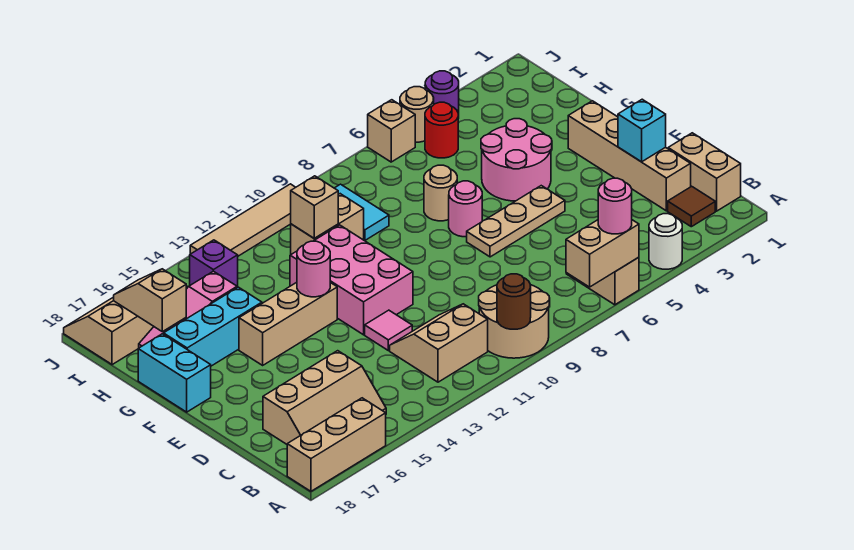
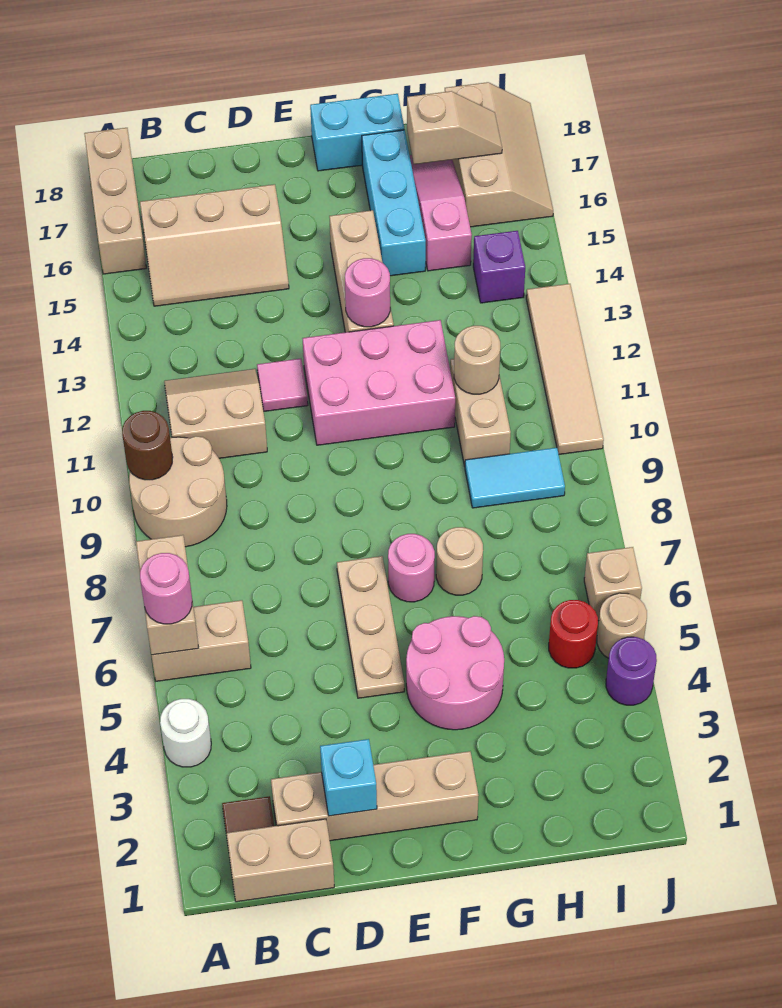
tan slope B11:C12 level 1 top B -> tan slope B11:C12 level 1 top 11
tan slope B15:C17 level 1 top C -> tan slope B15:D16 level 1 top 16
tan brick H11 level 2 -> tan round brick H11 level 2

